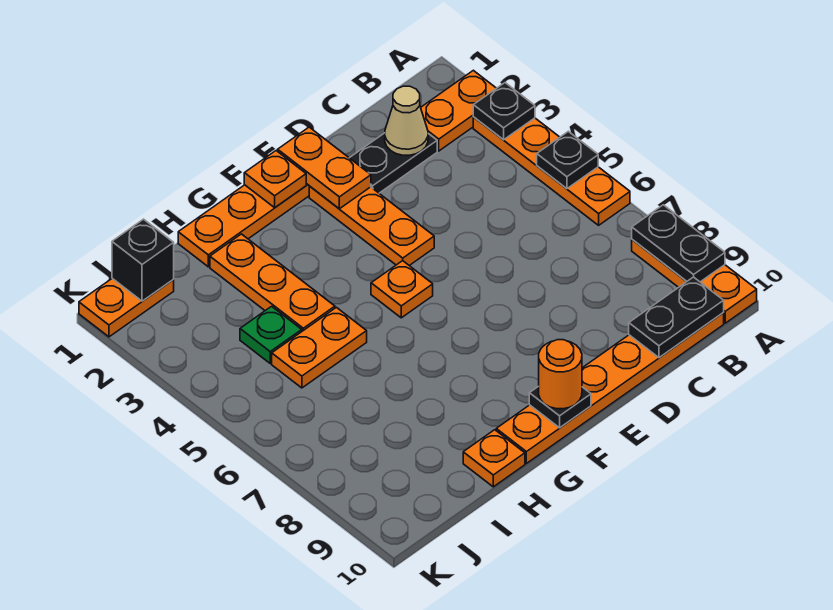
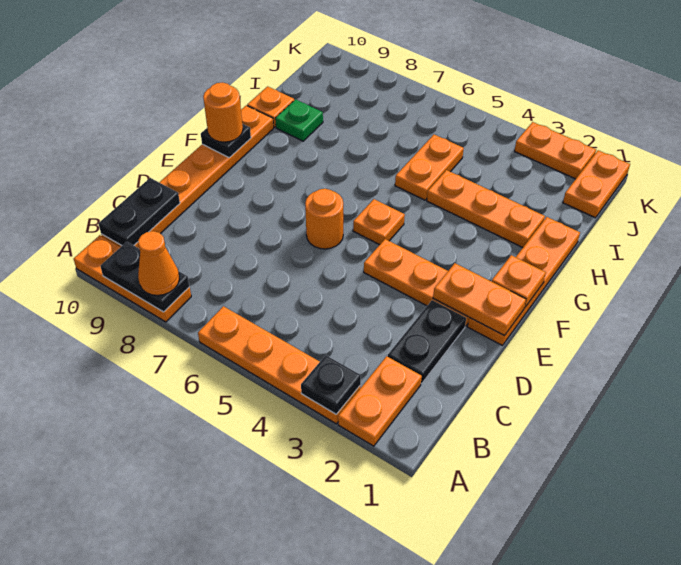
black plate A5 level 2 -> none
none -> orange cone A8 level 3
tan cone C2 level 2 -> none
none -> orange round brick E6 level 1
green plate I4 level 1 -> green plate H9 level 1
black brick J1 level 2 -> none
none -> orange plate K2:K3 level 1

